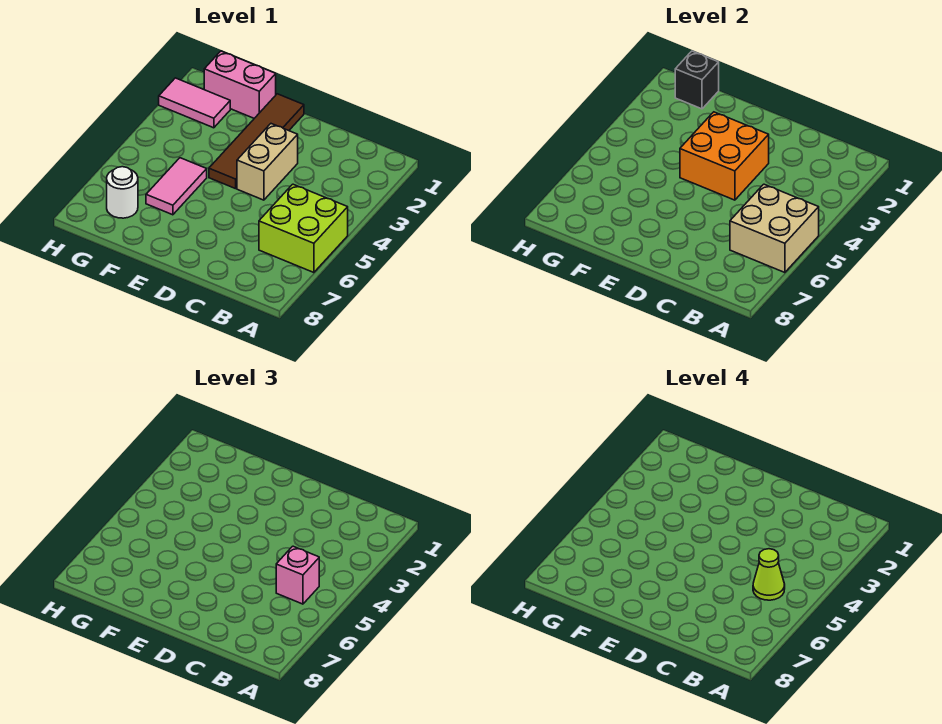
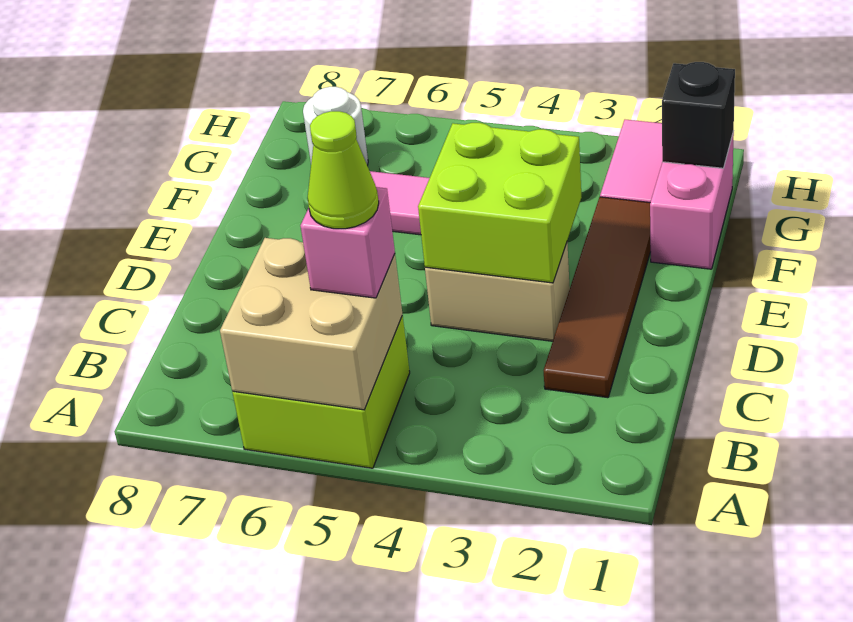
orange brick D3:E4 level 2 -> lime brick D3:E4 level 2
brown tile E1:E4 level 1 -> brown tile C2:F2 level 1

